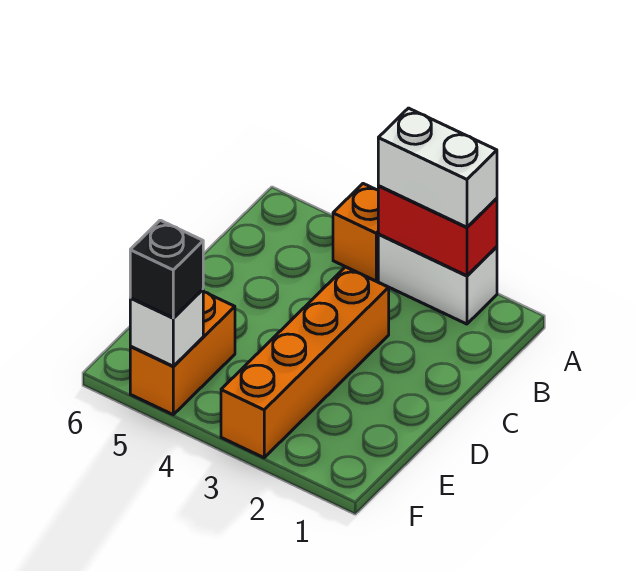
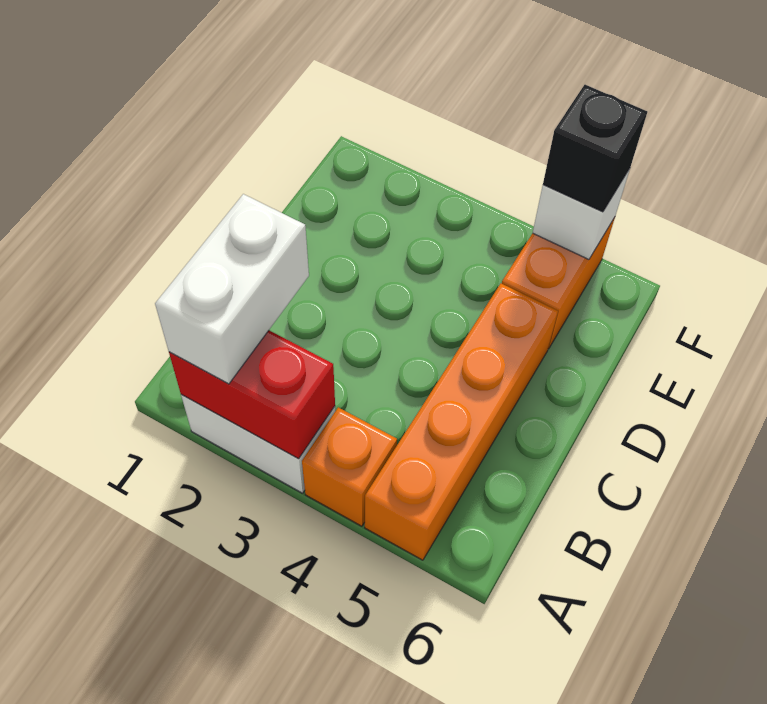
white brick A2:A3 level 3 -> white brick A2:B2 level 3
orange brick C3:F3 level 1 -> orange brick A5:D5 level 1

